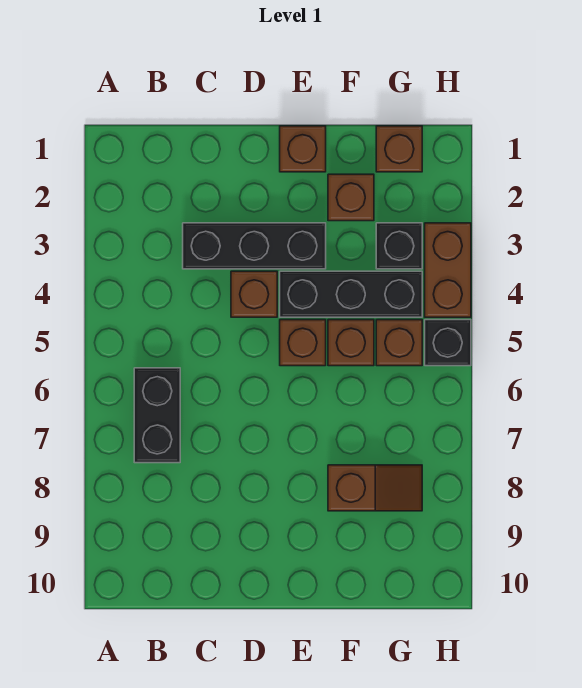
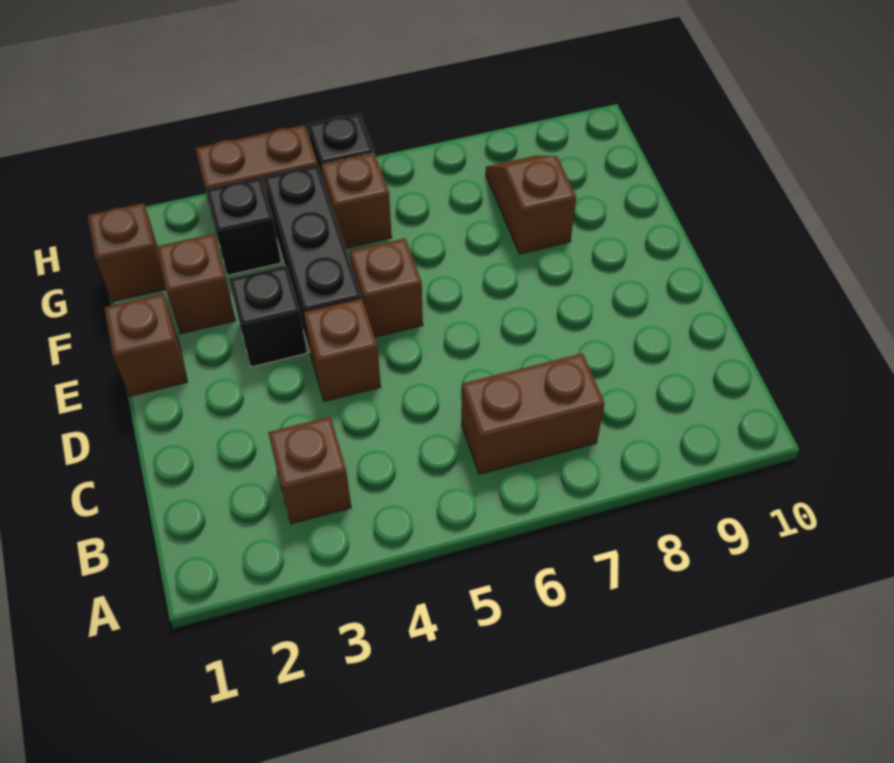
black brick B6:B7 level 1 -> brown brick B6:B7 level 1
black brick C3:E3 level 1 -> black brick E3 level 1
brown brick F5 level 1 -> brown brick B3 level 1

